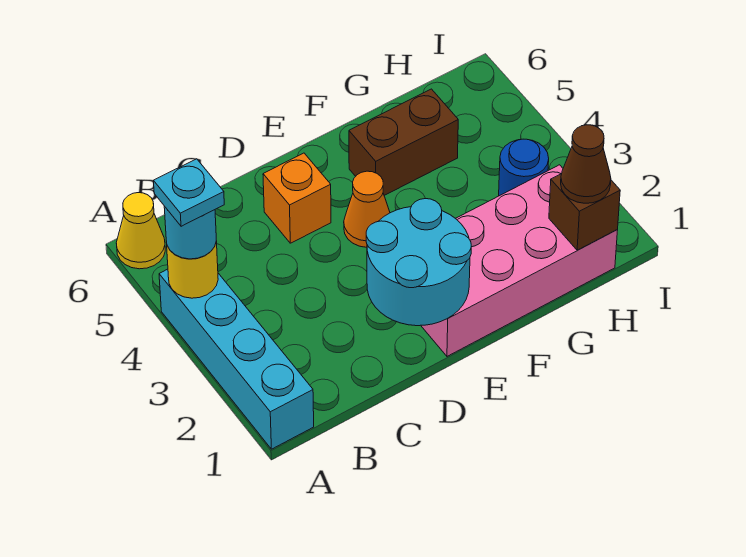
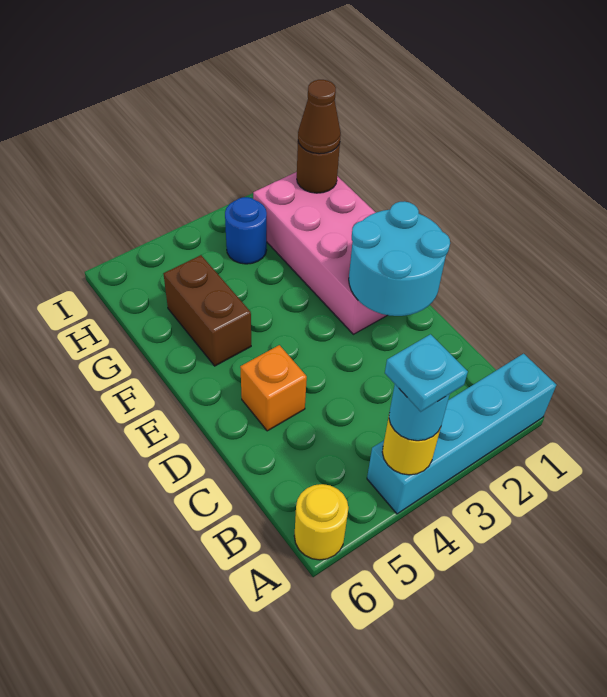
yellow cone A6 level 1 -> yellow round brick A6 level 1
orange cone E4 level 1 -> none
brown brick H1 level 2 -> brown round brick H1 level 2

